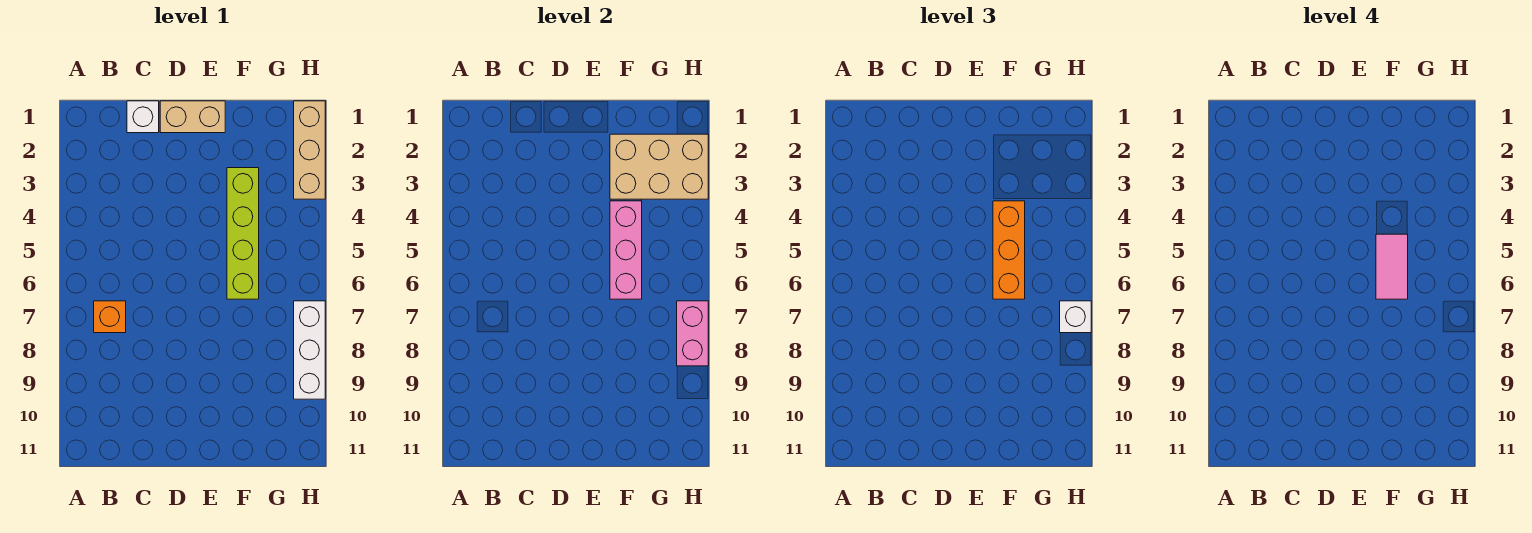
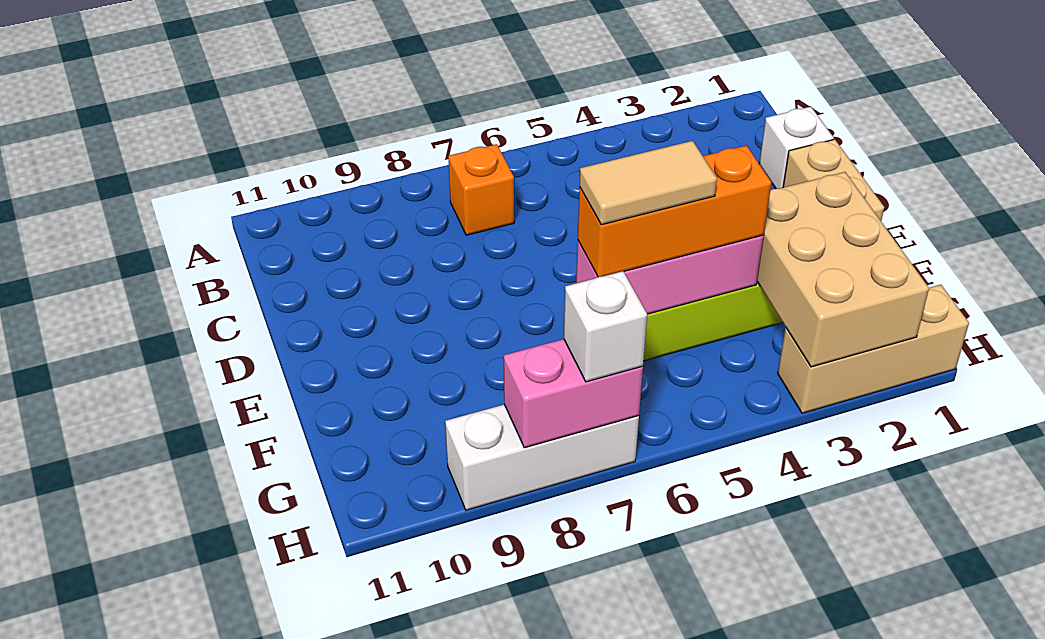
pink tile F5:F6 level 4 -> tan tile F5:F6 level 4

